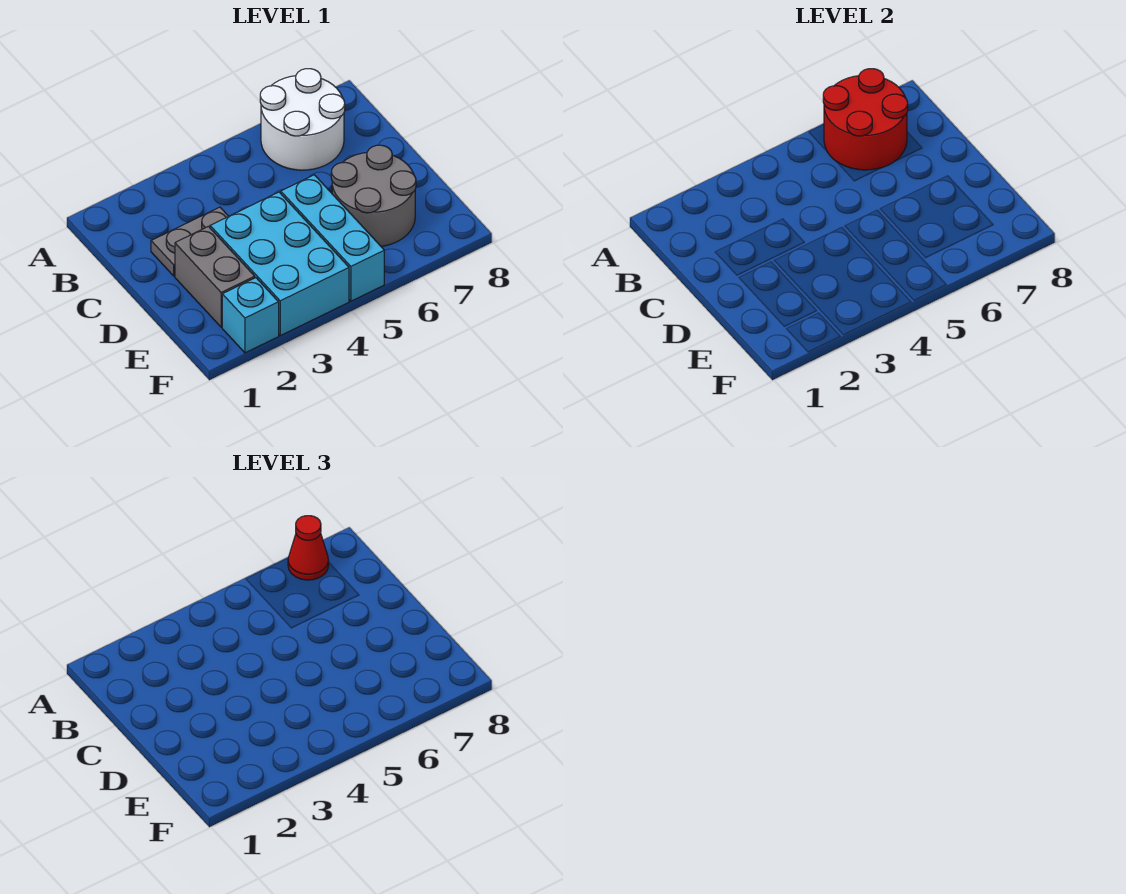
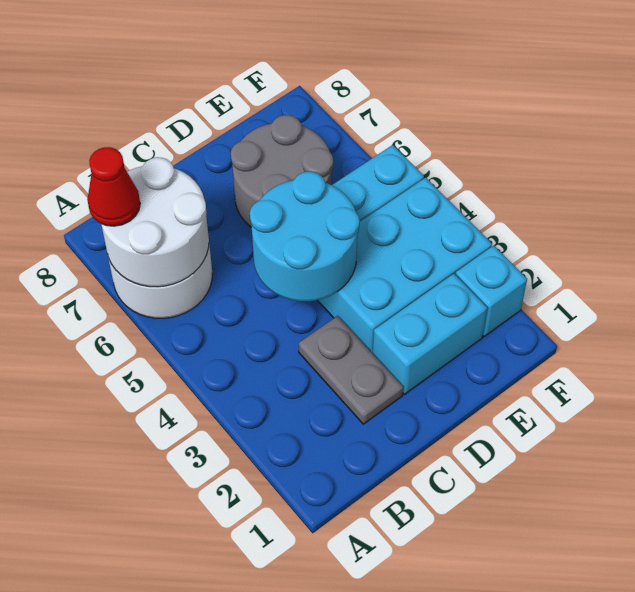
red round brick A6:B7 level 2 -> white round brick A6:B7 level 2
none -> cyan round brick C4:D5 level 2
grey brick D2:E2 level 1 -> cyan brick D2:E2 level 1

